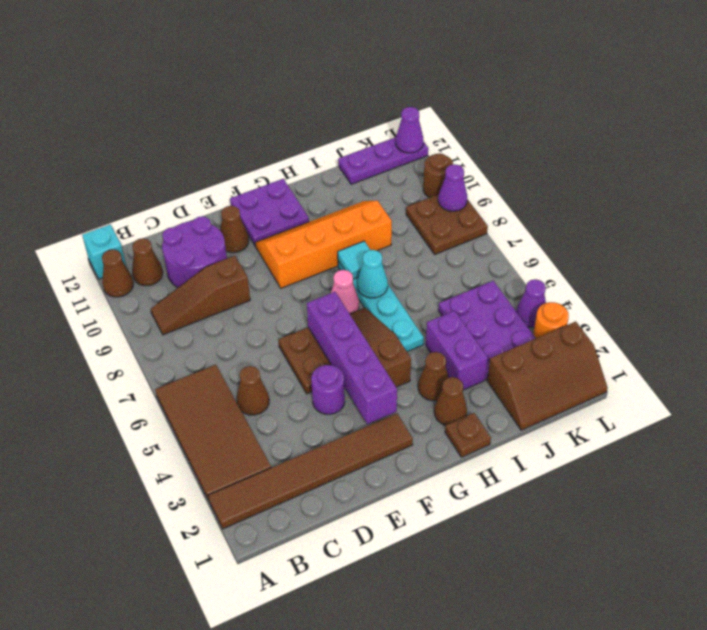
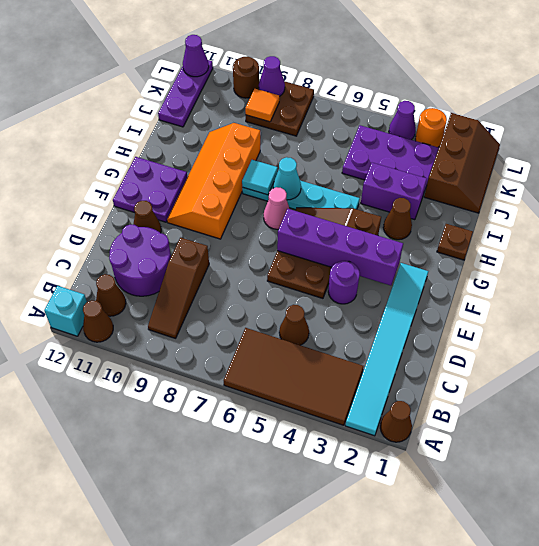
brown tile A2:F2 level 1 -> cyan tile A2:F2 level 1
brown cone H2 level 1 -> brown cone A1 level 1
none -> orange tile K9 level 2

